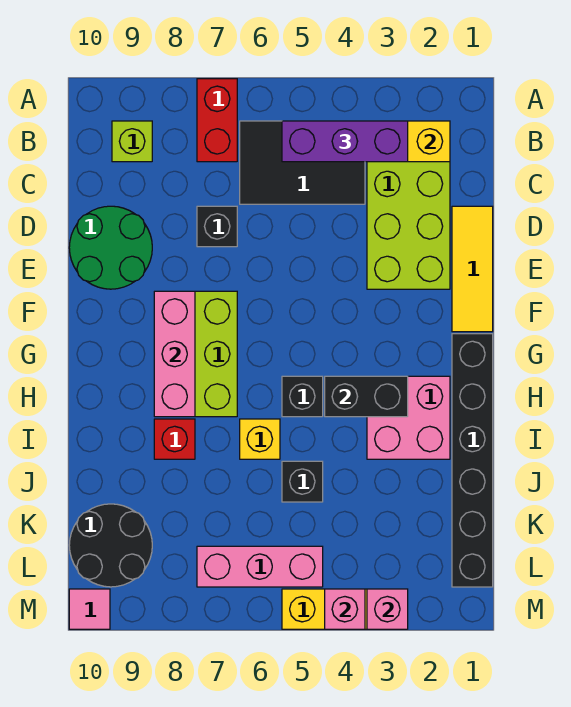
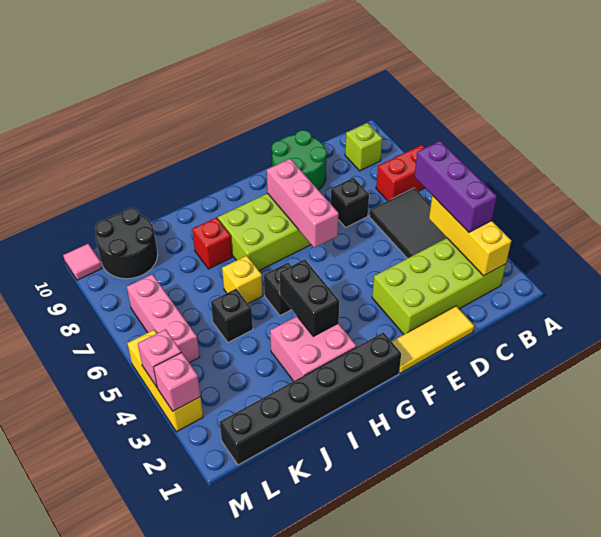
pink brick F8:H8 level 2 -> pink brick F6:F8 level 2

